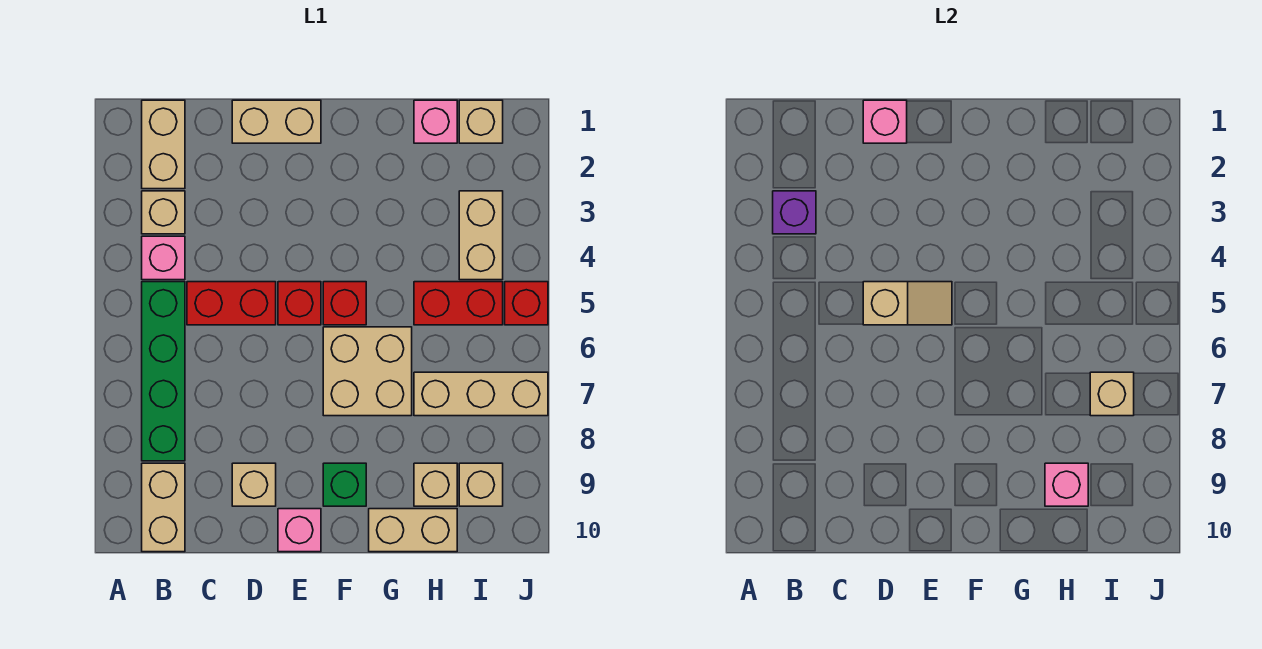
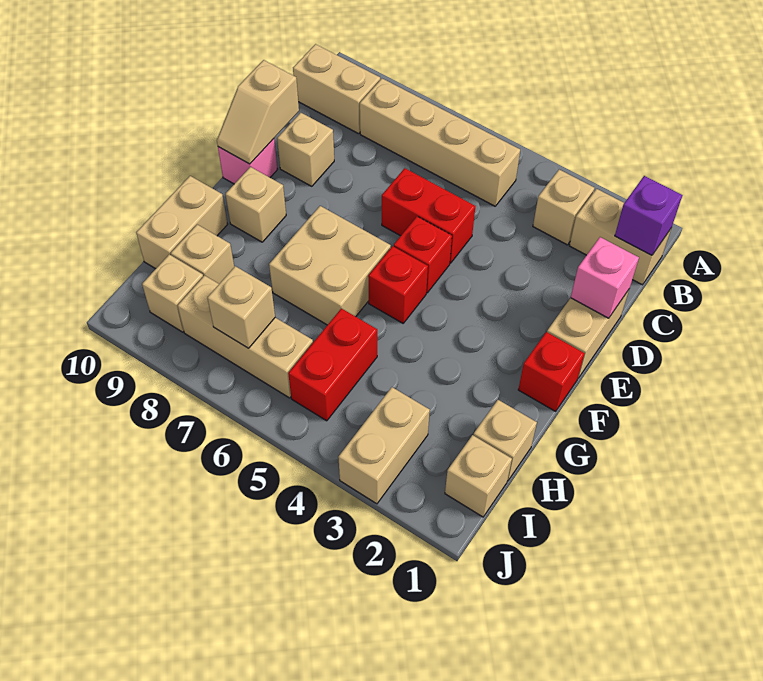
purple brick B3 level 2 -> purple brick B1 level 2
pink brick B4 level 1 -> none
green brick B5:B8 level 1 -> tan brick B5:B8 level 1
red brick C5:D5 level 1 -> red brick D5:D6 level 1
tan slope D5:E5 level 2 top D -> tan slope D10:E10 level 2 top D
green brick F9 level 1 -> tan brick F9 level 1
pink brick H1 level 1 -> tan brick H1 level 1
tan brick H7:J7 level 1 -> tan brick I6:I8 level 1
pink brick H9 level 2 -> none
tan brick I3:I4 level 1 -> tan brick I3:J3 level 1
red brick J5 level 1 -> red brick F1 level 1

